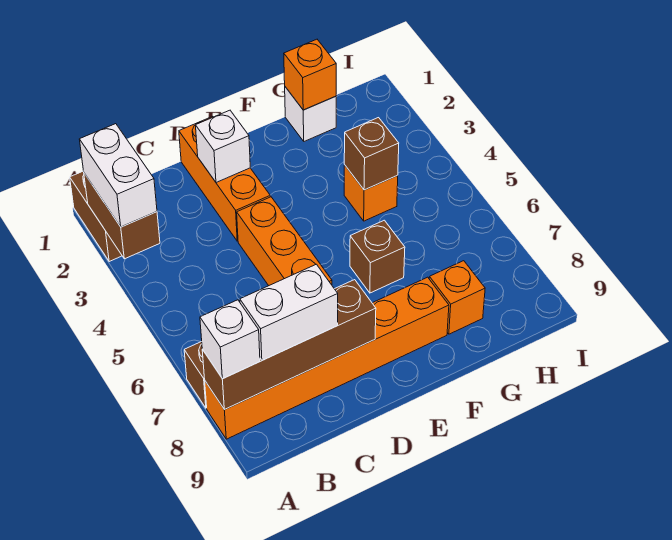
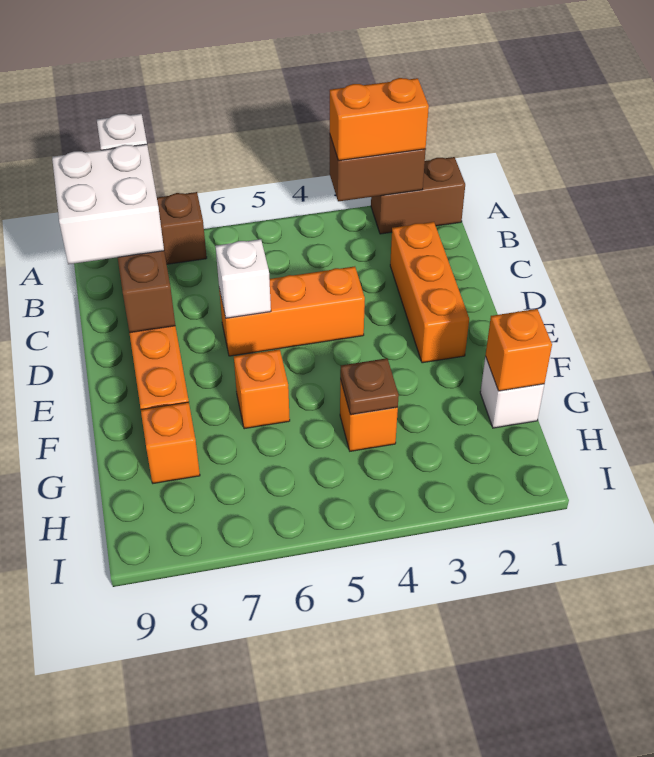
white brick A2:A3 level 3 -> orange brick A2:A3 level 3
white brick B8:C8 level 3 -> white brick B8:C9 level 3
orange brick D1:D3 level 1 -> orange brick C2:E2 level 1
white brick D2 level 2 -> white brick D6 level 2
brown brick F6 level 1 -> orange brick F6 level 1
brown brick G4 level 2 -> brown plate G4 level 2

